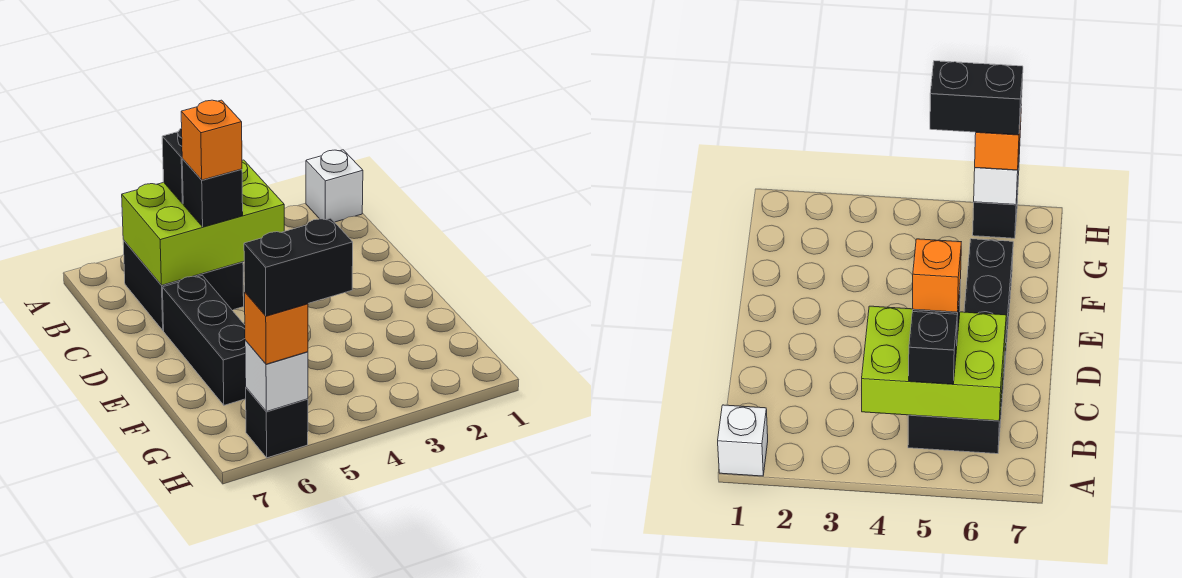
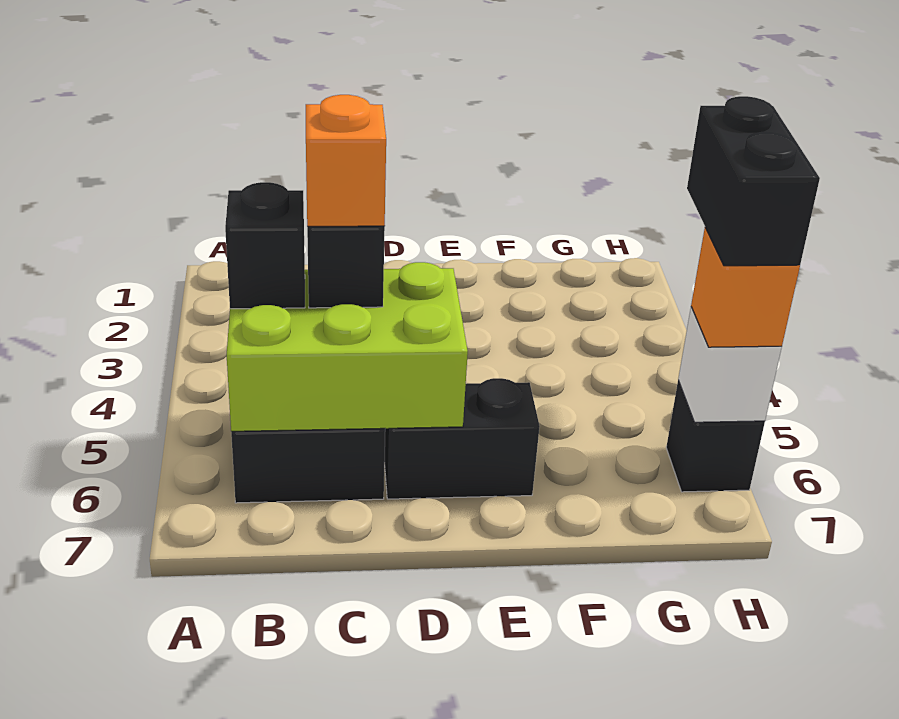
white brick A1 level 1 -> none
lime brick B4:C6 level 2 -> lime brick B5:D6 level 2
black brick D6:F6 level 1 -> black brick D6:E6 level 1

